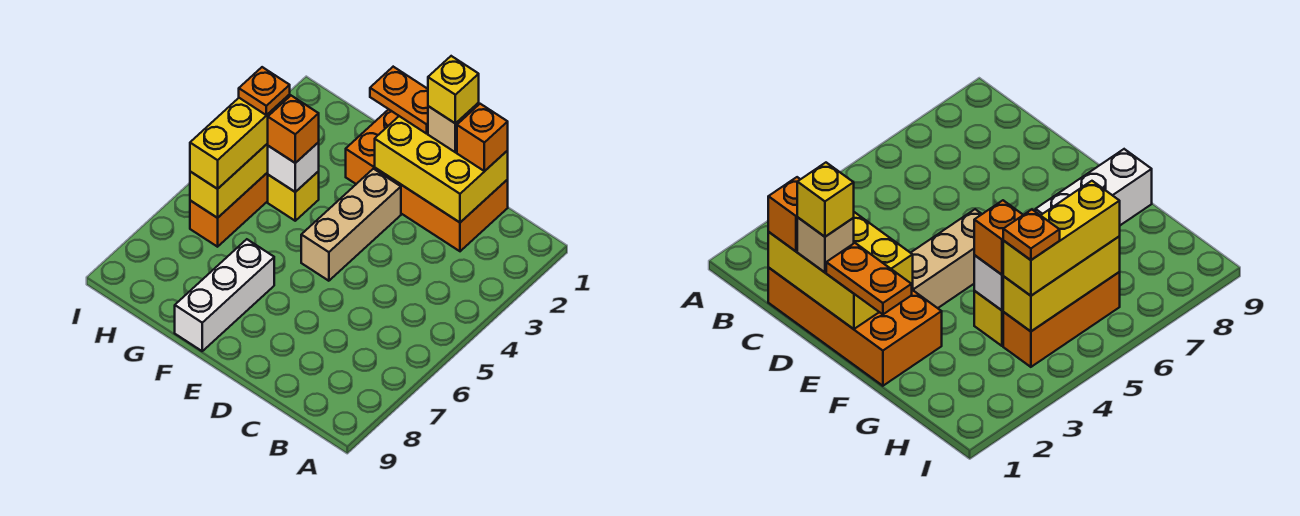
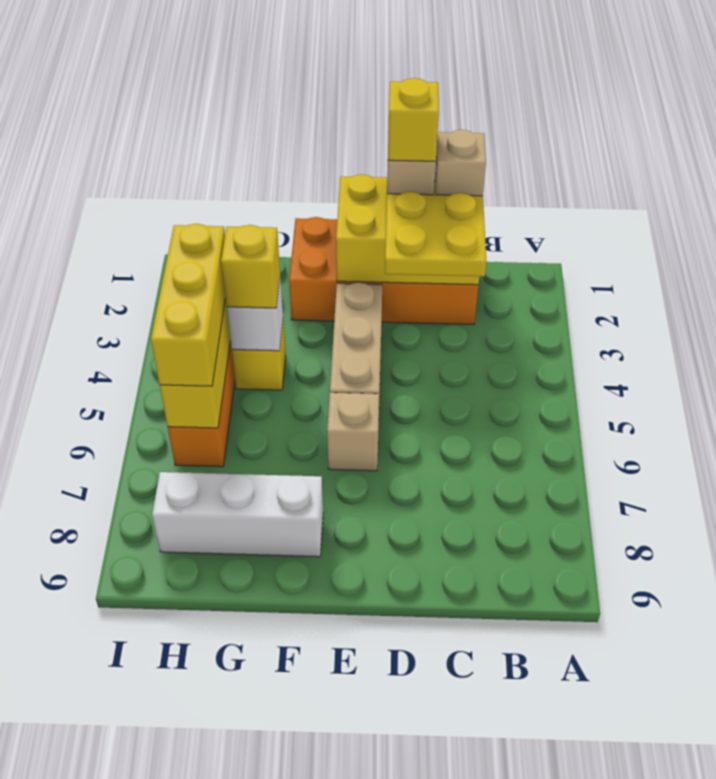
orange brick C1 level 3 -> tan brick C1 level 3
none -> yellow plate C2:D3 level 3
orange plate E1:F1 level 3 -> none
none -> tan brick E6 level 1
white brick F7:F9 level 1 -> white brick F8:H8 level 1
orange brick G4 level 3 -> yellow brick G4 level 3
orange plate H4 level 4 -> none

